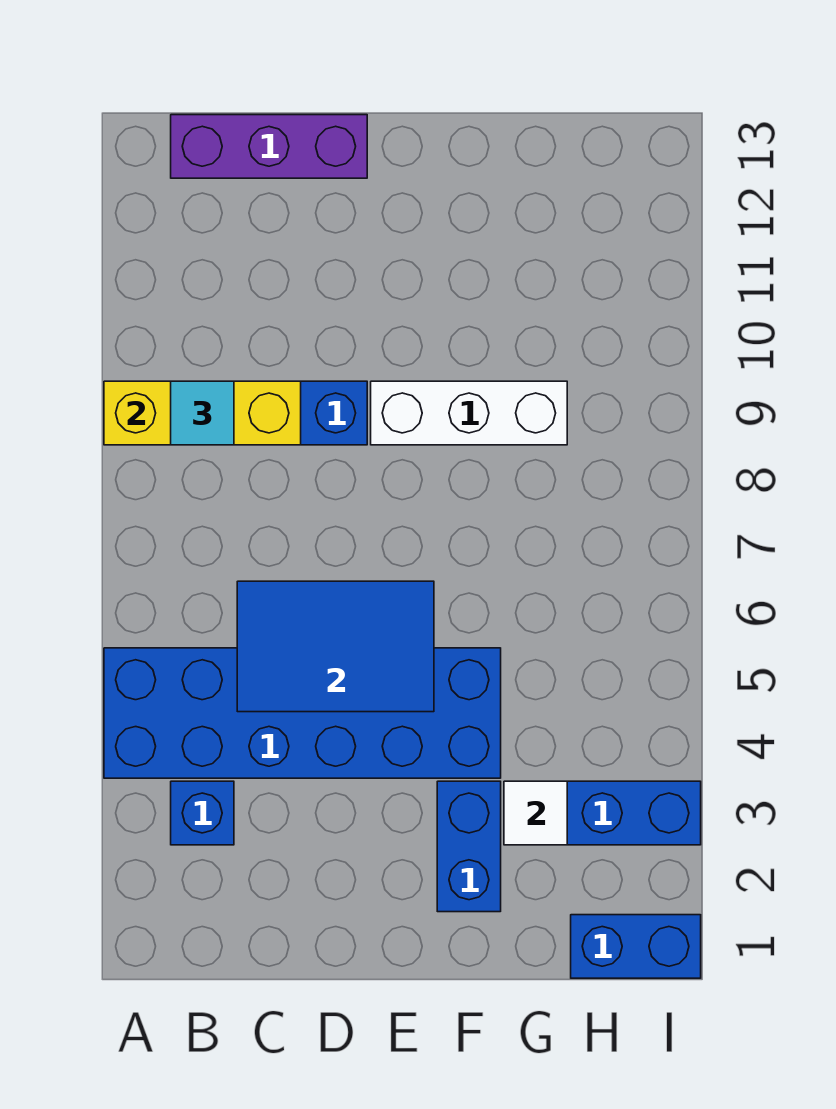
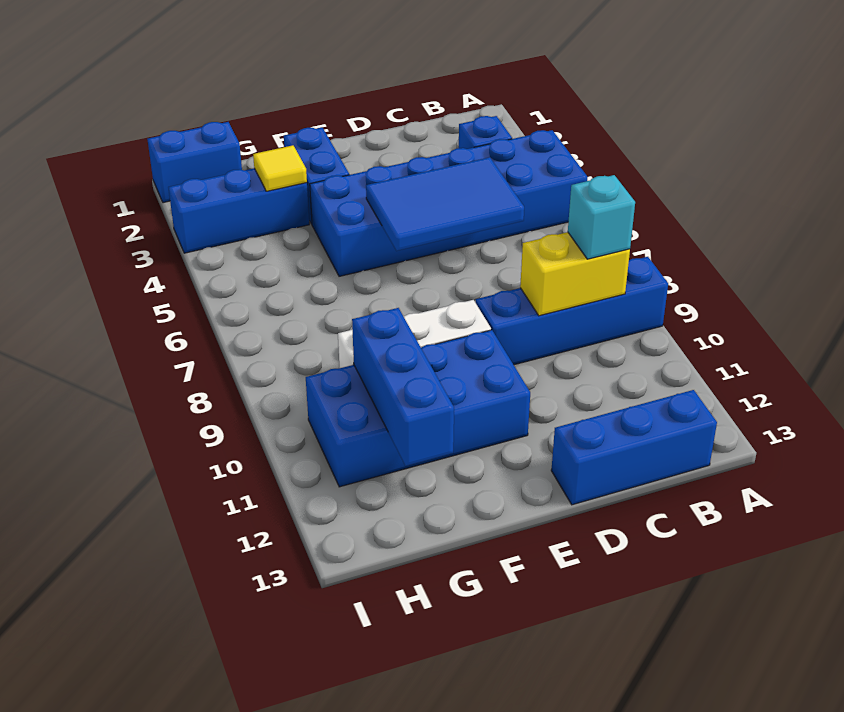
yellow brick A9:C9 level 2 -> yellow brick B9:C9 level 2
cyan tile B9 level 3 -> cyan brick B9 level 3
purple brick B13:D13 level 1 -> blue brick B13:D13 level 1
none -> blue brick E10:H11 level 1
white tile G3 level 2 -> yellow tile G3 level 2
none -> blue brick G10:G12 level 2

